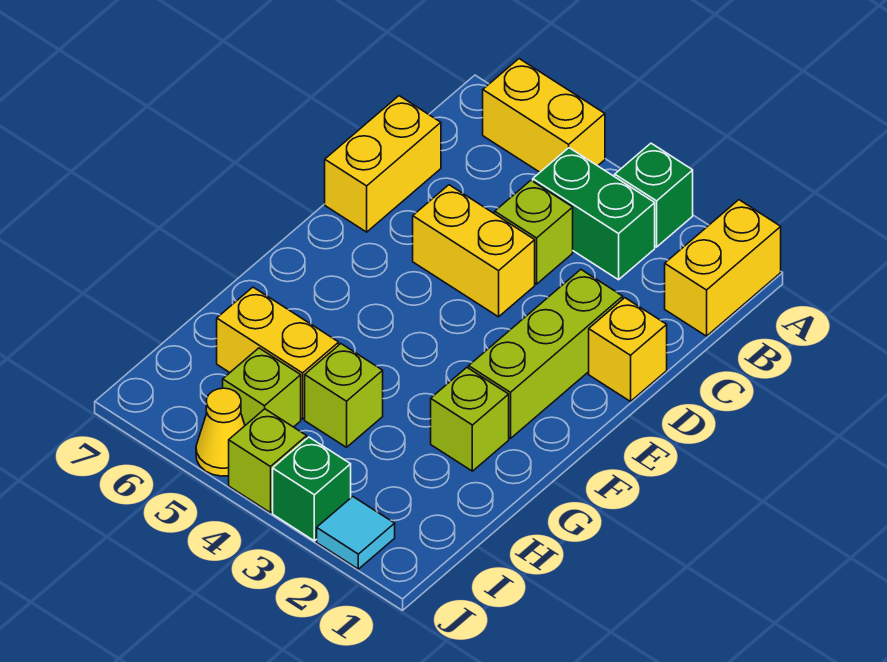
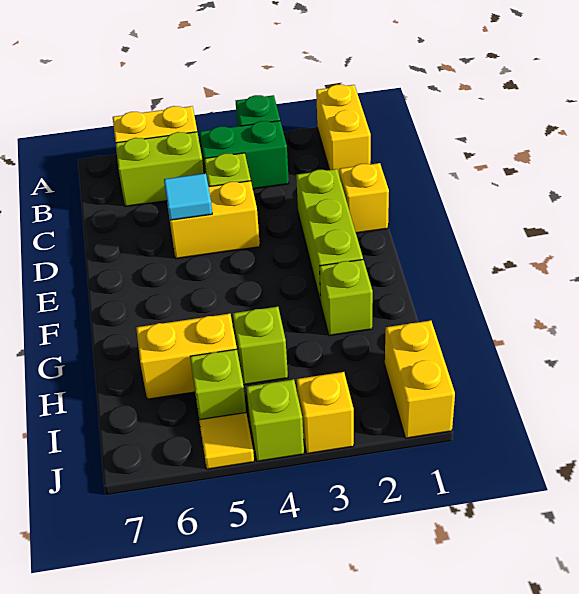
none -> lime brick B5:B6 level 1
yellow brick C7:D7 level 1 -> yellow brick I1:J1 level 1
cyan tile J2 level 1 -> cyan tile D5 level 2
green brick J3 level 1 -> yellow brick J3 level 1
yellow cone J5 level 1 -> yellow tile J5 level 1

